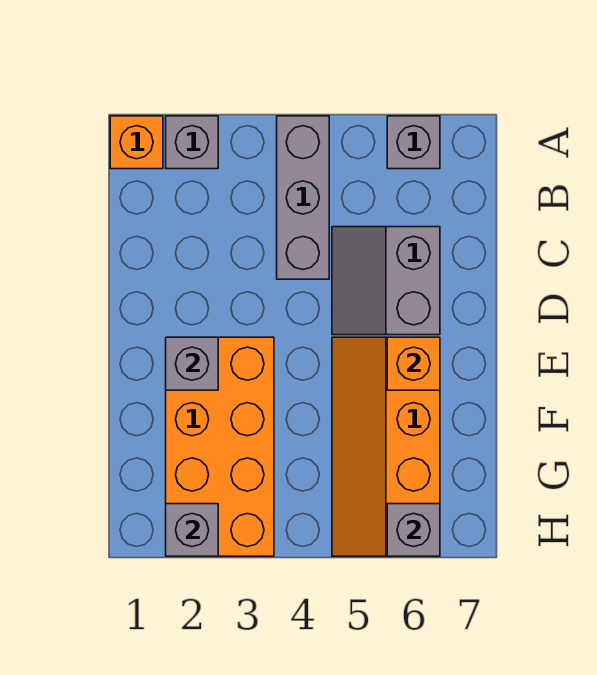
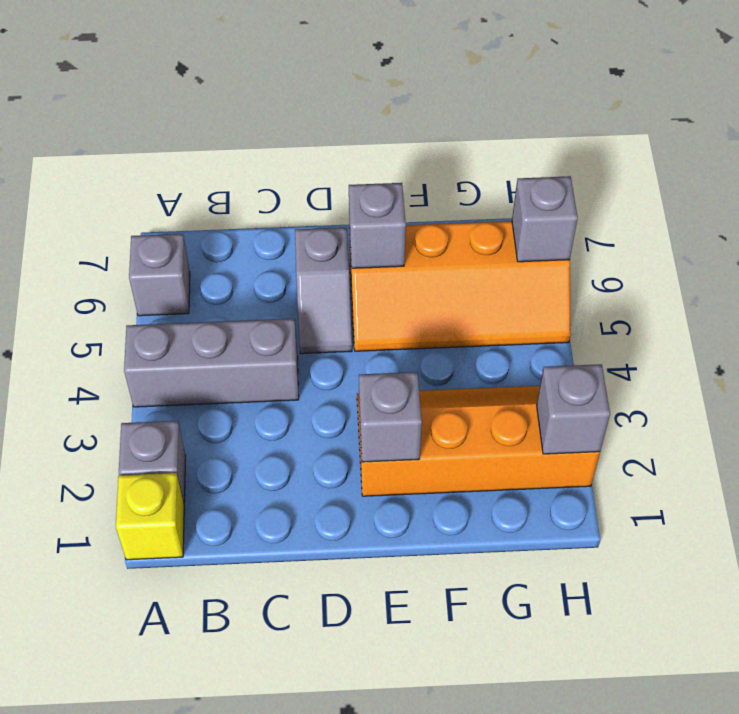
orange brick A1 level 1 -> yellow brick A1 level 1
grey slope C5:D6 level 1 top 6 -> grey slope D5:D6 level 1 top 6
orange brick E2:H3 level 1 -> orange slope E2:H3 level 1 top 2
orange brick E6 level 2 -> grey brick E6 level 2

